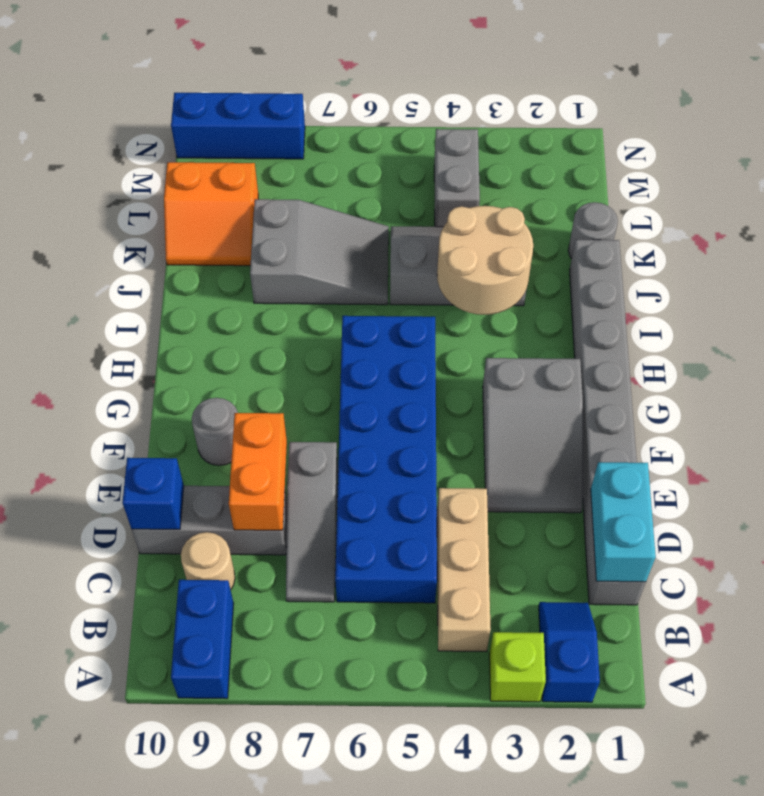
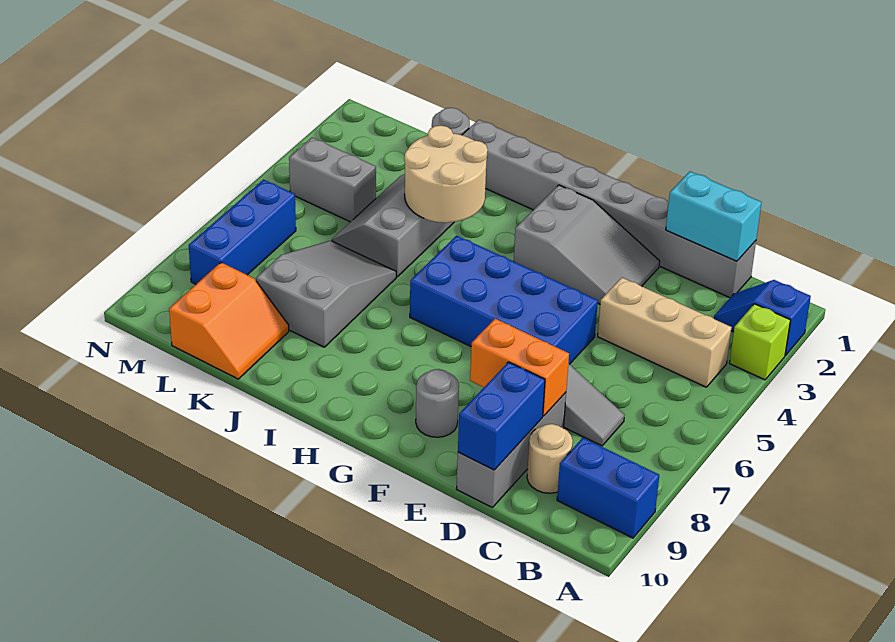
blue brick C5:H6 level 1 -> blue brick E5:H6 level 1
blue brick D10 level 2 -> blue brick D9:D10 level 2
blue brick N8:N10 level 1 -> blue brick M6:M8 level 1

